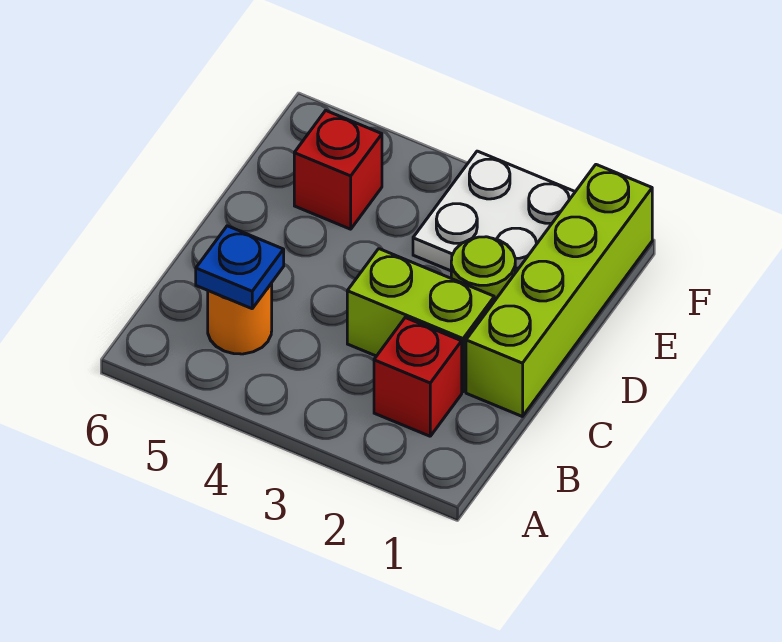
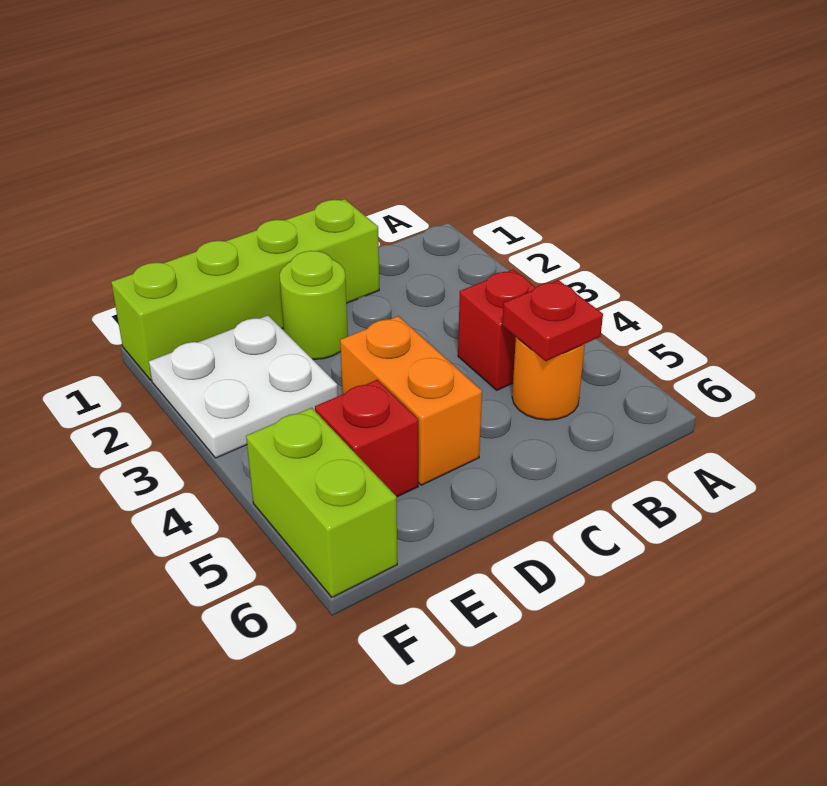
red brick B2 level 1 -> red brick B4 level 1
blue plate B5 level 2 -> red plate B5 level 2
lime brick C2:C3 level 1 -> lime brick F5:F6 level 1
none -> orange brick D4:D5 level 1

